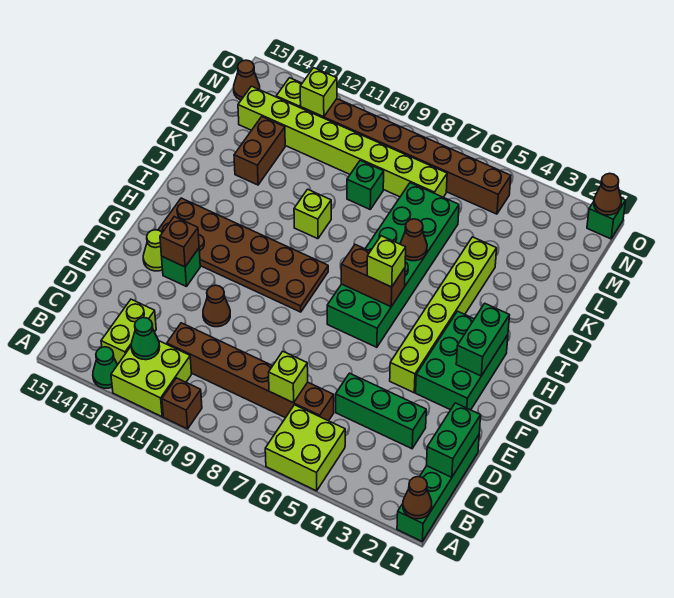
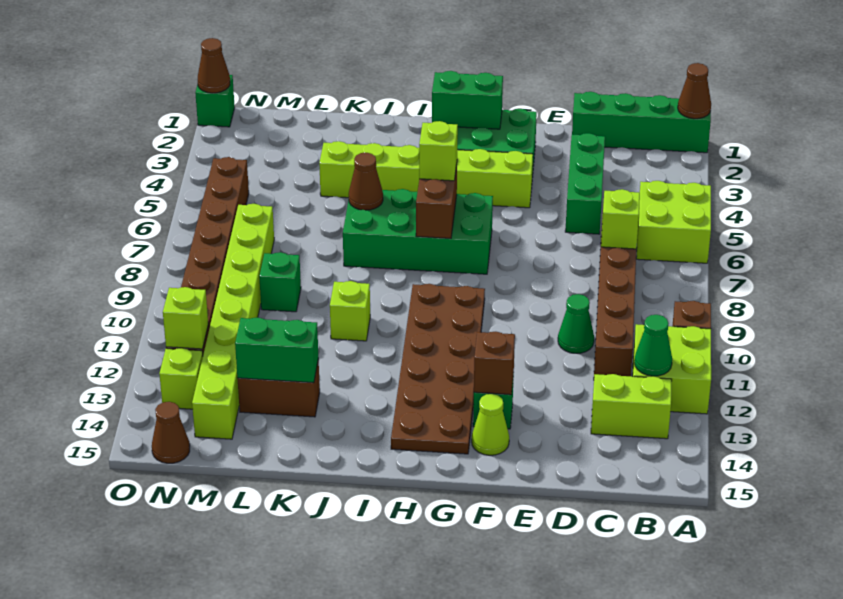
green cone A13 level 1 -> green cone D10 level 1
green brick C1:D1 level 2 -> green brick K13:L13 level 2
brown cone E11 level 1 -> none
green brick G6:L7 level 1 -> green brick G6:J7 level 1

